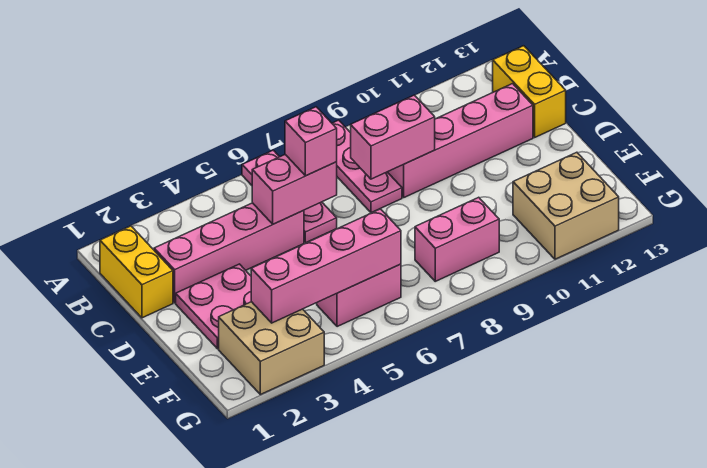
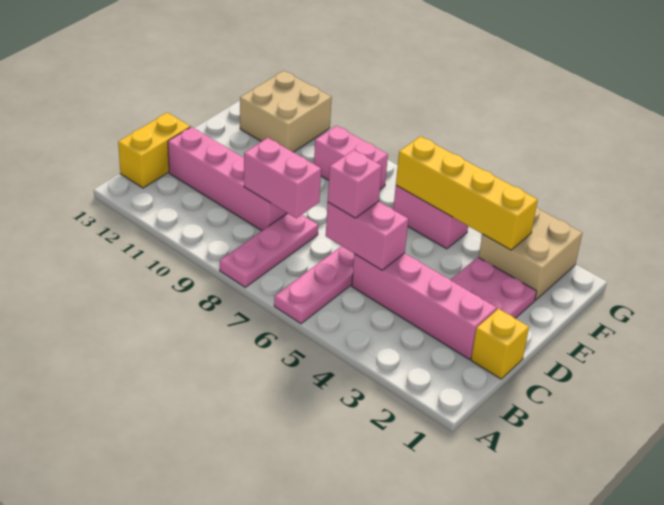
yellow brick B1:C1 level 1 -> yellow brick C1 level 1
pink brick F3:F6 level 2 -> yellow brick F3:F6 level 2

